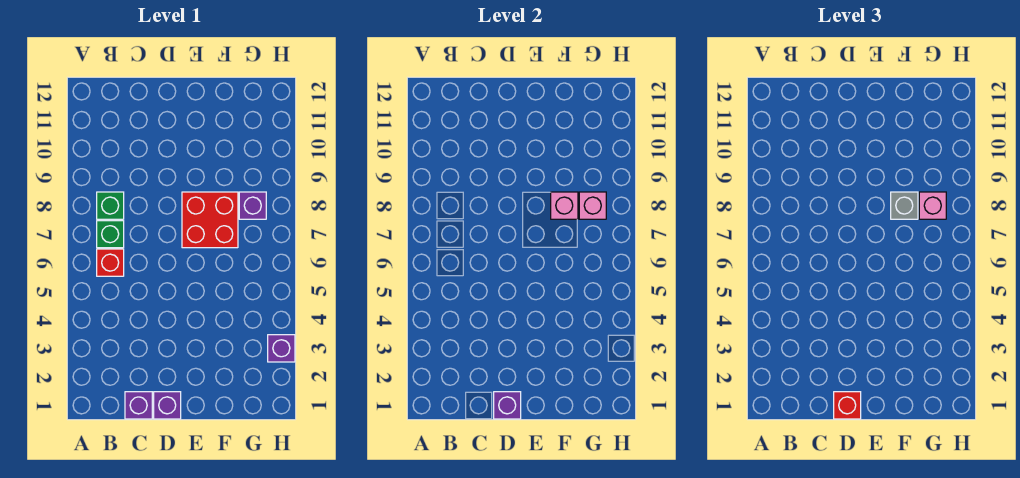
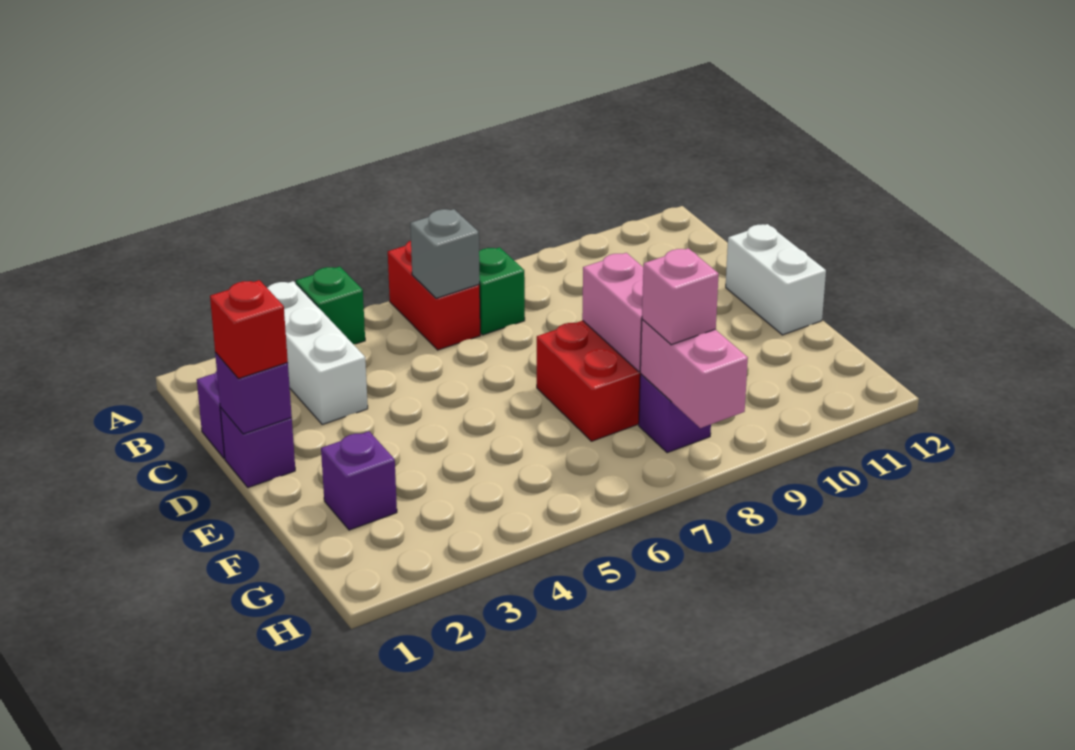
none -> white brick A3:C3 level 1
red brick B6 level 1 -> red brick A6:B6 level 1
green brick B8 level 1 -> green brick A4 level 1
none -> white brick D12:E12 level 1
pink brick F8 level 2 -> pink brick E8:F8 level 2
grey brick F8 level 3 -> grey brick B6 level 2
pink brick G8 level 2 -> pink brick G8:H8 level 2
purple brick H3 level 1 -> purple brick F2 level 1

